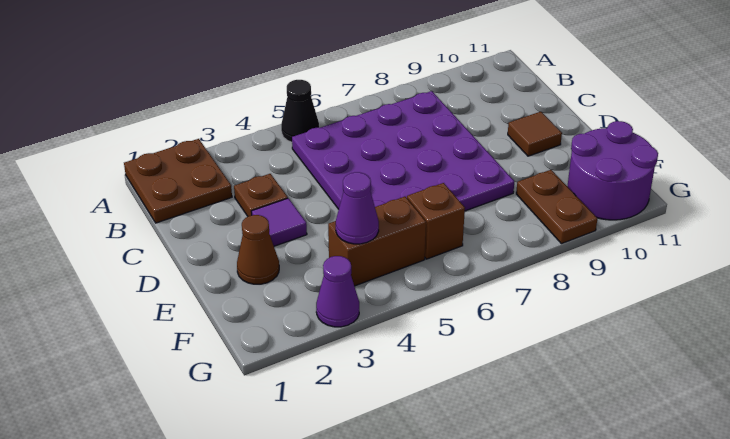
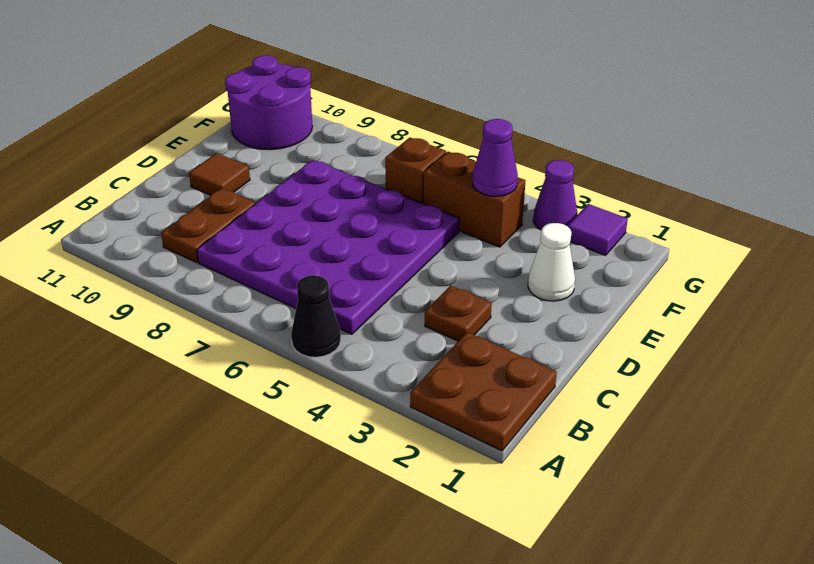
purple tile D3 level 1 -> purple tile G2 level 1
brown cone E2 level 1 -> white cone E2 level 1
brown plate F9:G9 level 1 -> brown plate B9:C9 level 1

